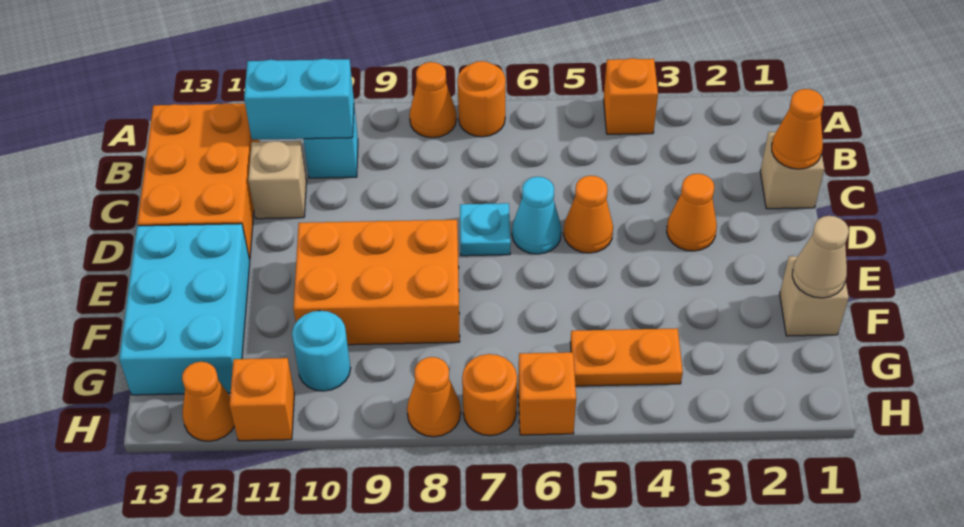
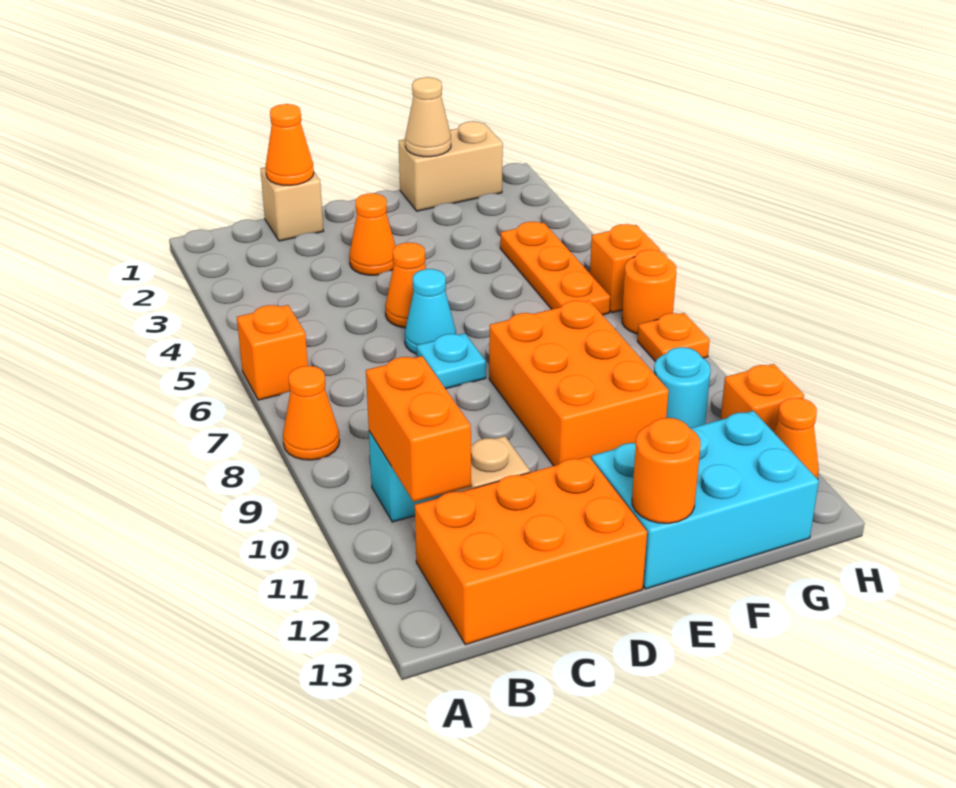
orange brick A4 level 1 -> orange brick A6 level 1
orange round brick A7 level 1 -> orange round brick E13 level 2
cyan brick B10:B11 level 2 -> orange brick B10:B11 level 2
tan brick F1 level 1 -> tan brick F1:G1 level 1
orange plate G4:G5 level 1 -> orange plate G4:G6 level 1
orange cone H8 level 1 -> orange plate H8 level 1

